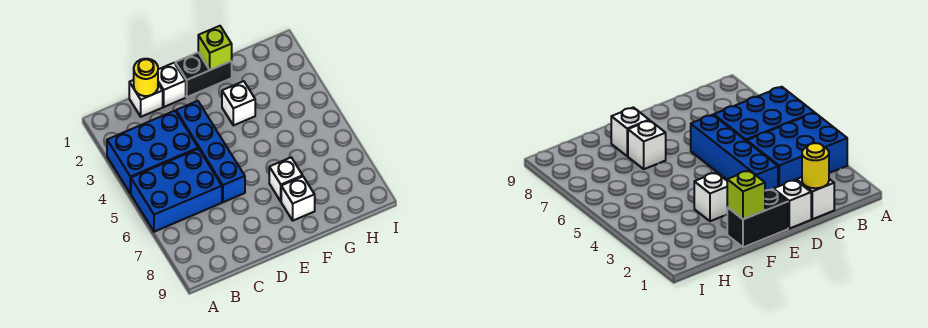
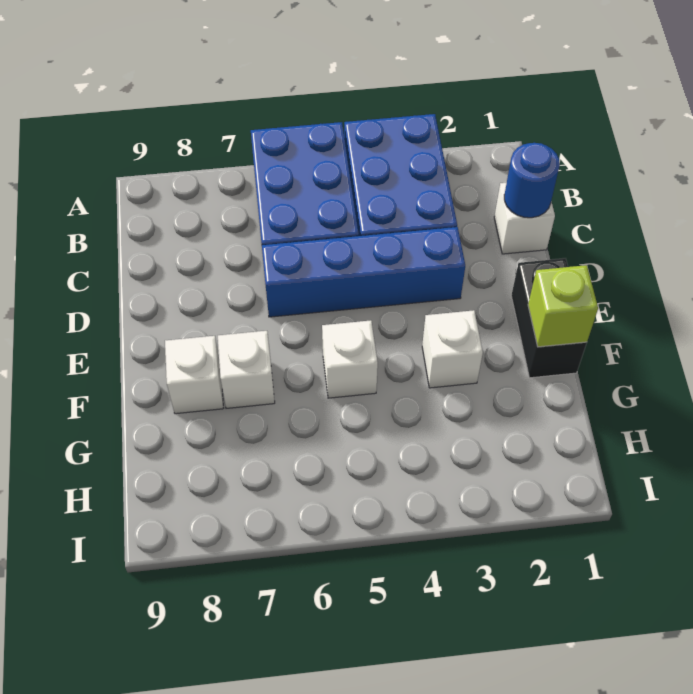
yellow round brick C1 level 2 -> blue round brick C1 level 2
white brick D1 level 1 -> white brick F5 level 1

